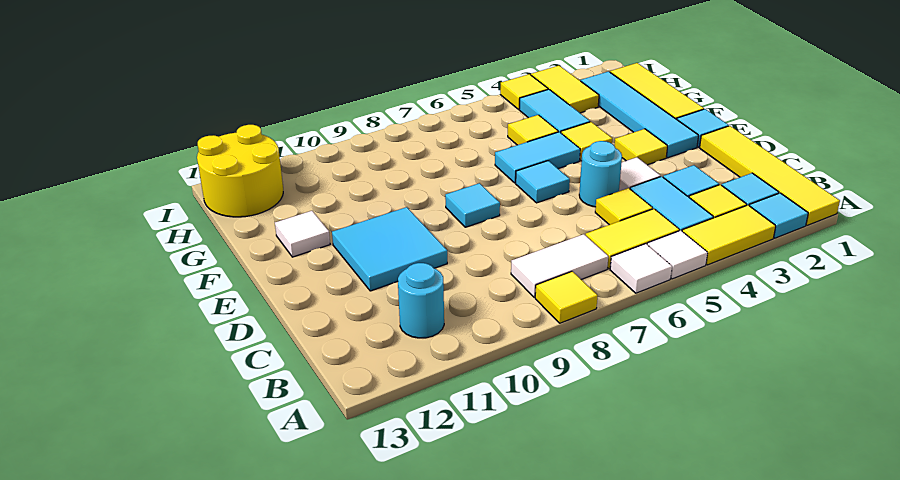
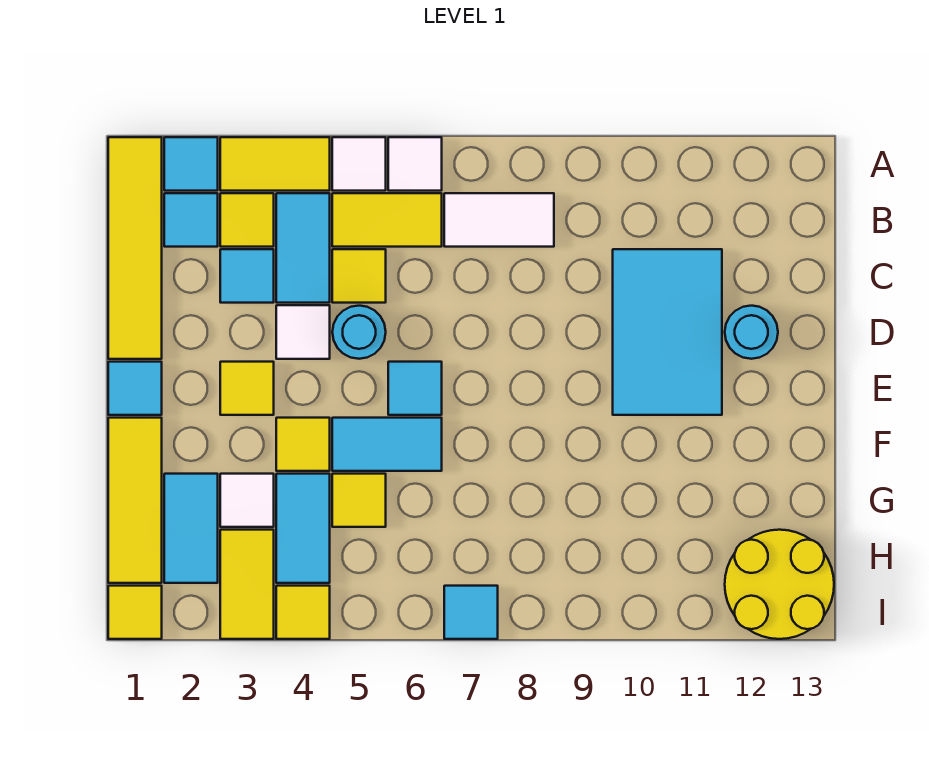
yellow tile A8 level 1 -> yellow tile I1 level 1
cyan round brick B11 level 1 -> cyan round brick D12 level 1
cyan tile D10:E11 level 1 -> cyan tile C10:E11 level 1
cyan tile E2:H2 level 1 -> cyan tile G2:H2 level 1
cyan tile E8 level 1 -> cyan tile I7 level 1
white tile F12 level 1 -> white tile G3 level 1

